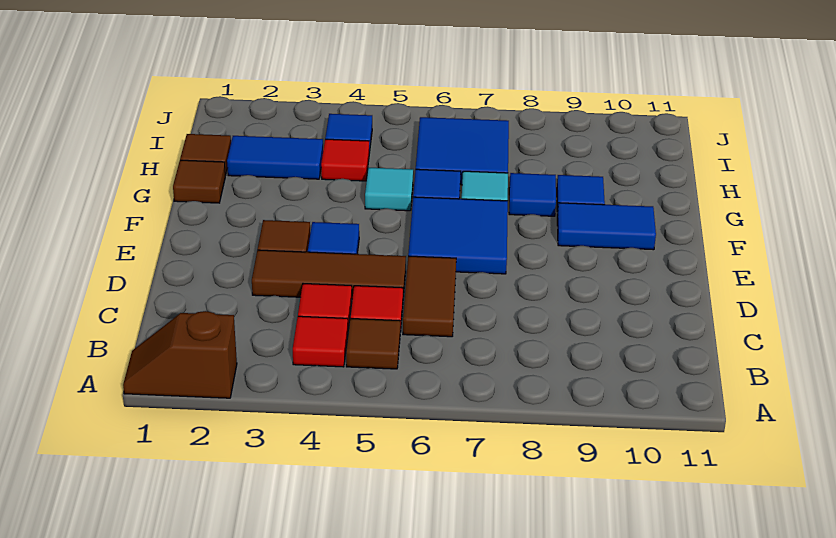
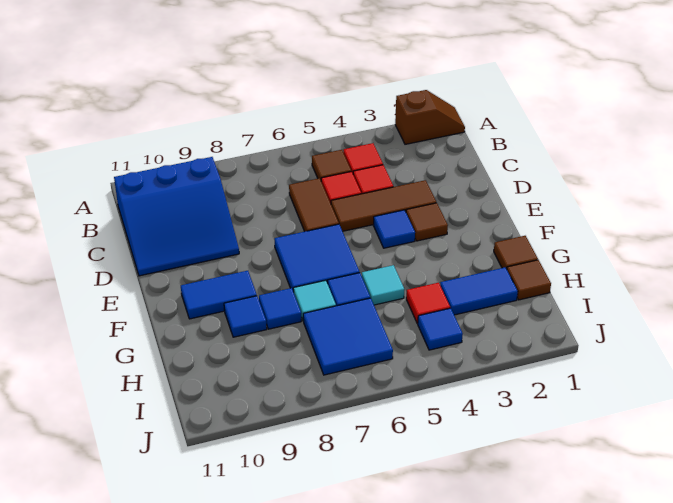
none -> blue slope B9:D11 level 1 top B

